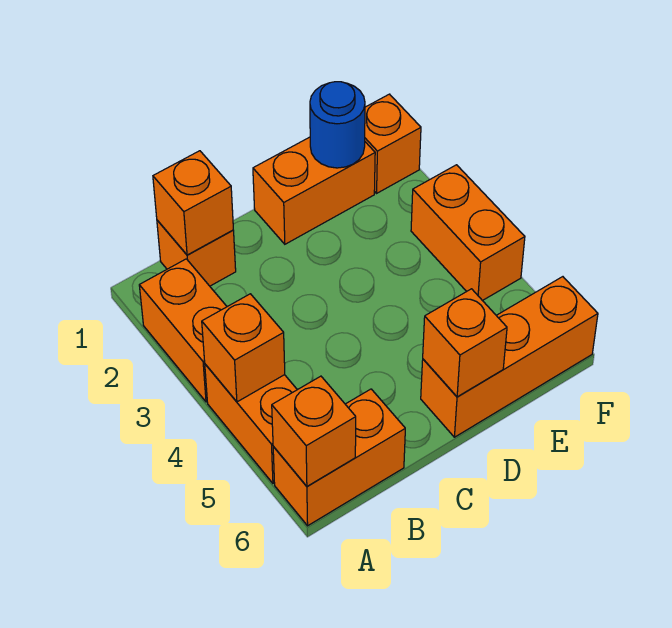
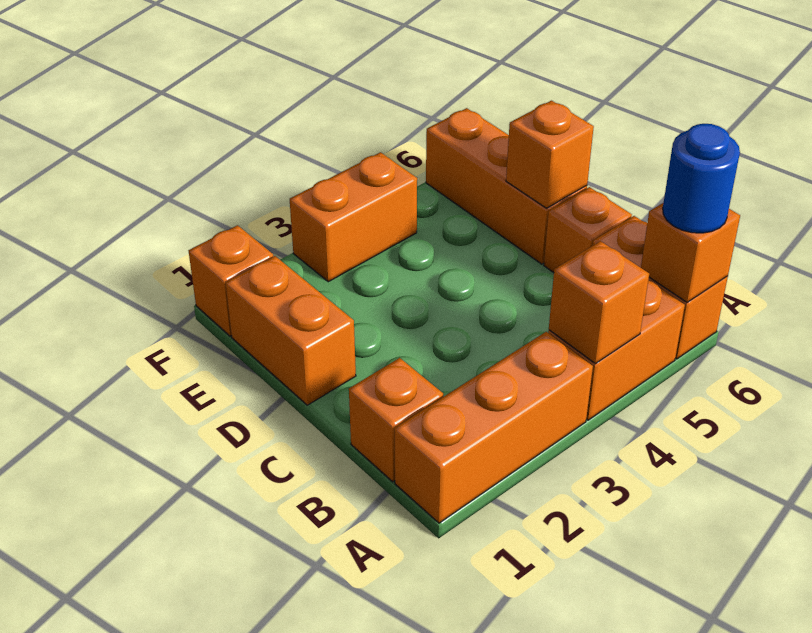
orange brick A2:A3 level 1 -> orange brick A1:A3 level 1
orange brick B1 level 2 -> orange brick C6 level 1
blue round brick E1 level 2 -> blue round brick A6 level 3

